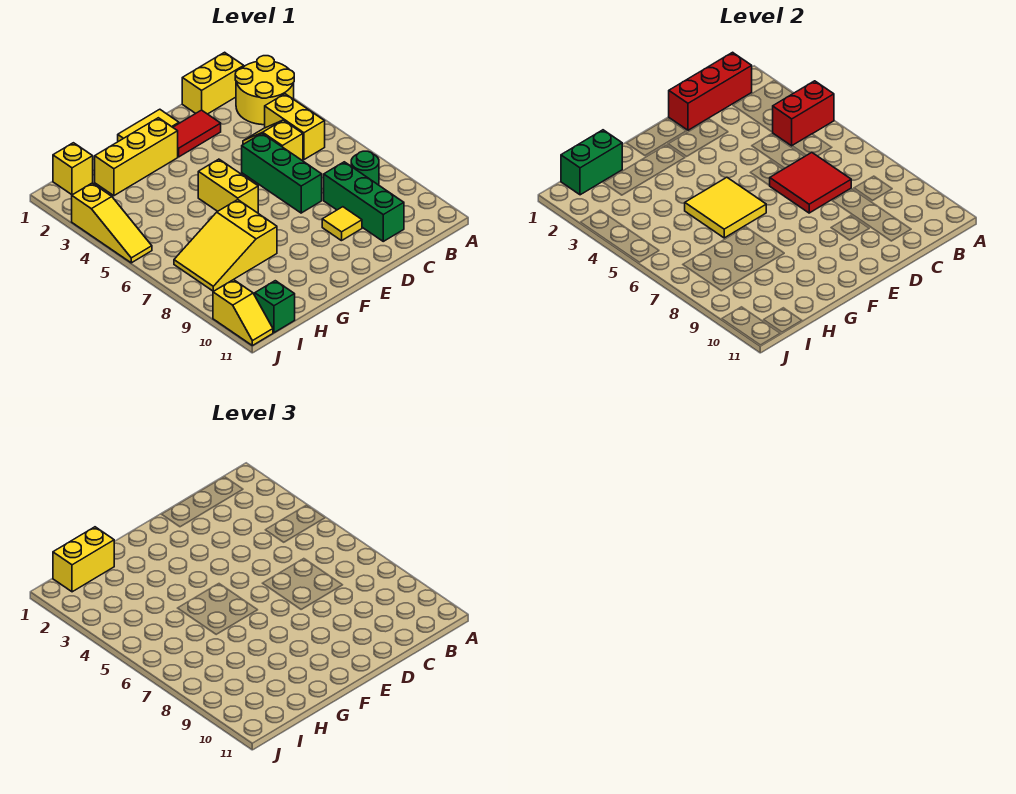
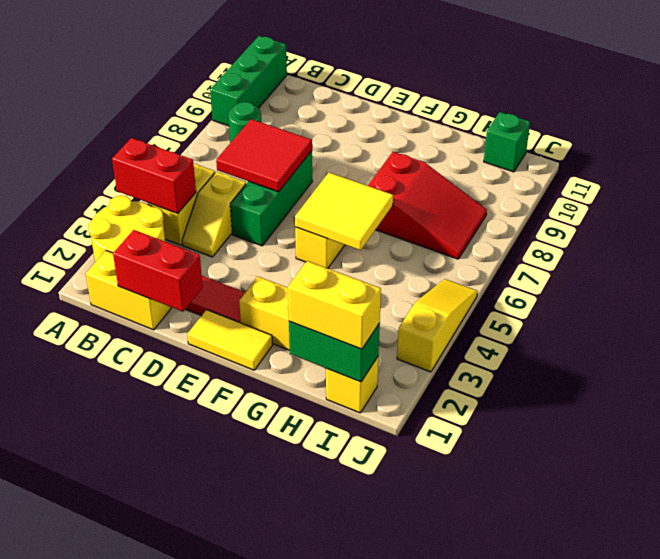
red brick B1:D1 level 2 -> red brick C1:D1 level 2
green brick C8:C10 level 1 -> green brick A9:A11 level 1
yellow tile D9 level 1 -> none
yellow slope G7:I8 level 1 top G -> red slope G7:I8 level 1 top G
yellow slope J10:J11 level 1 top 10 -> none

